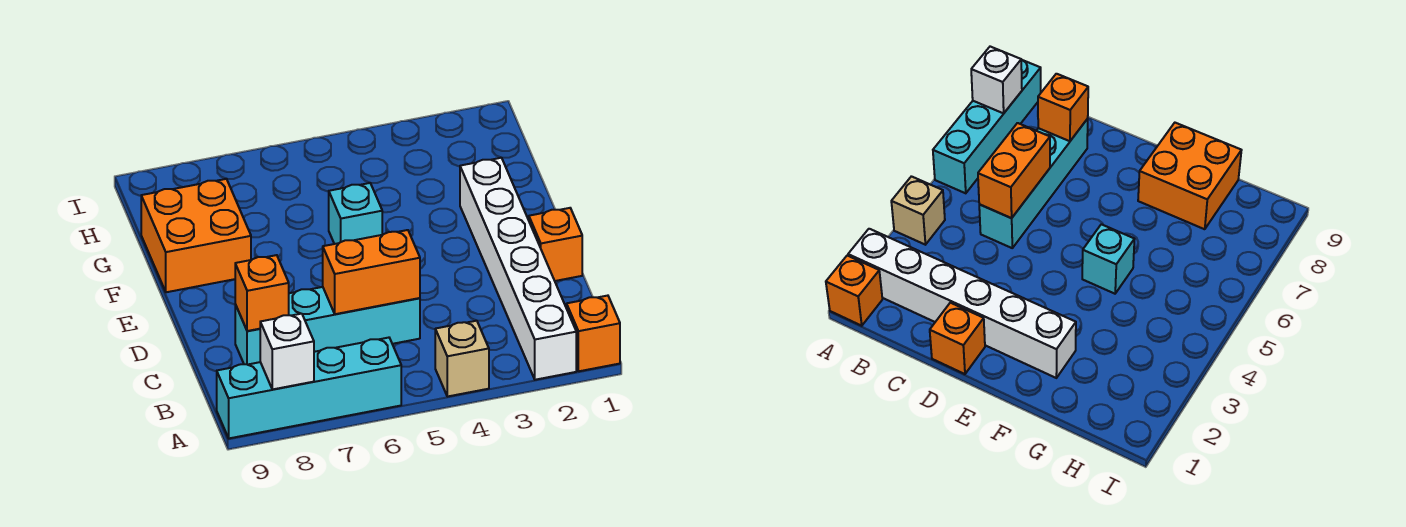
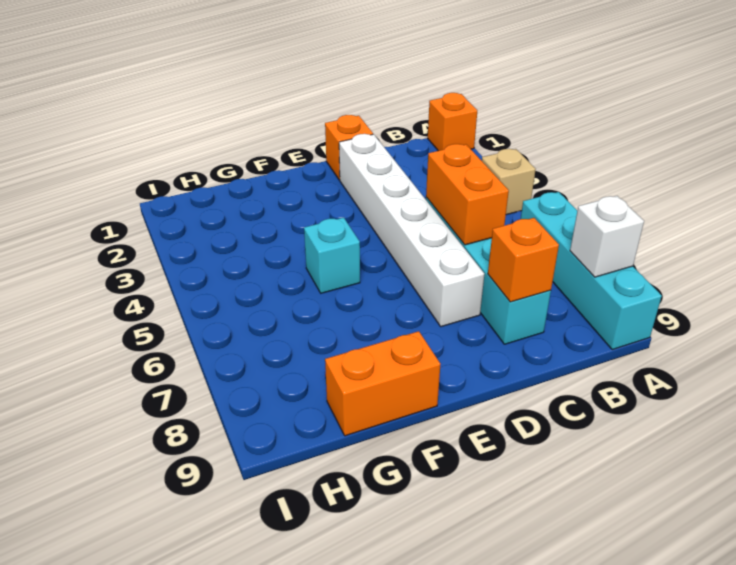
white brick A2:F2 level 1 -> white brick D2:D7 level 1
orange brick F8:G9 level 1 -> orange brick F9:G9 level 1

